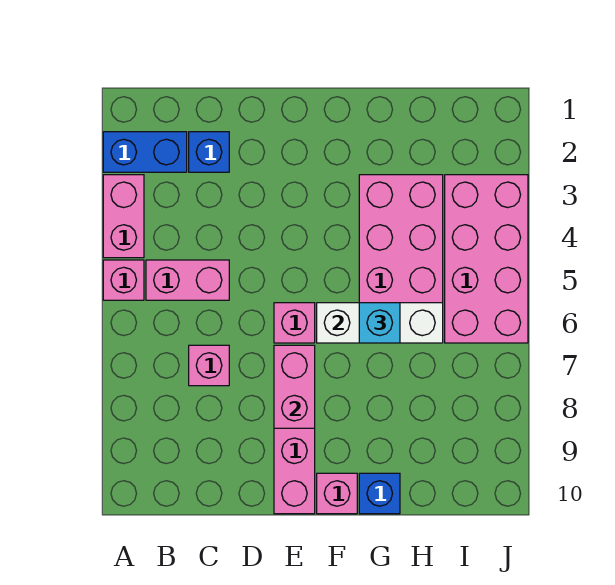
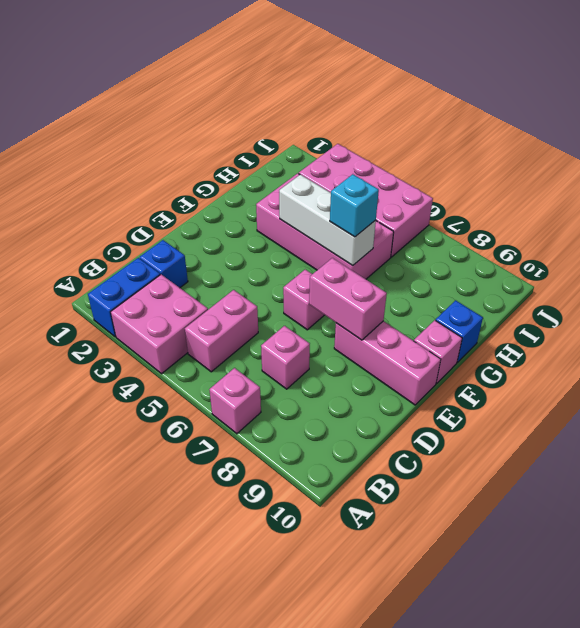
pink brick A3:A4 level 1 -> pink brick A3:B4 level 1
pink brick A5 level 1 -> pink brick A7 level 1
white brick F6:H6 level 2 -> white brick G4:G6 level 2

